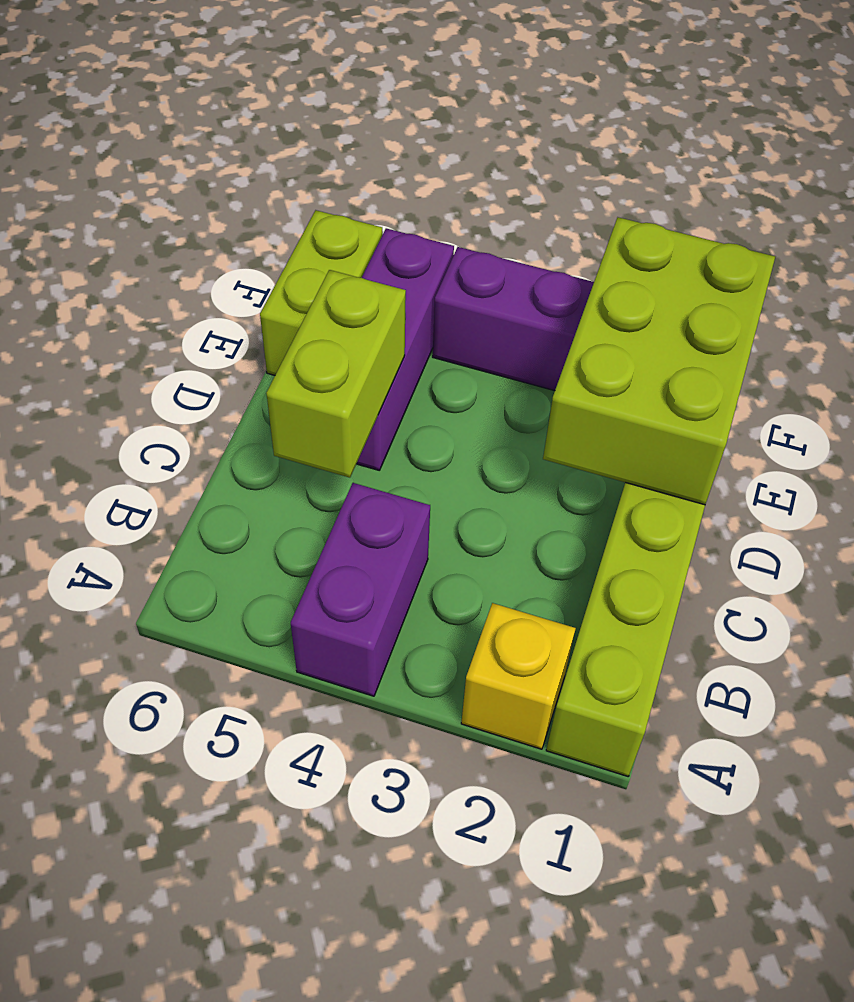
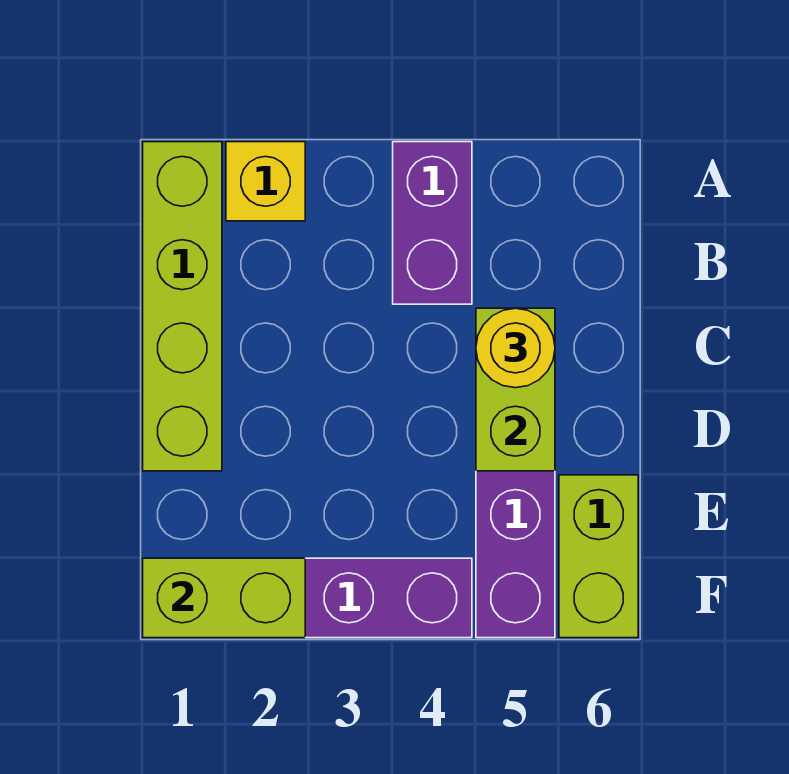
none -> yellow round brick C5 level 3
lime brick D1:F2 level 2 -> lime brick F1:F2 level 2

